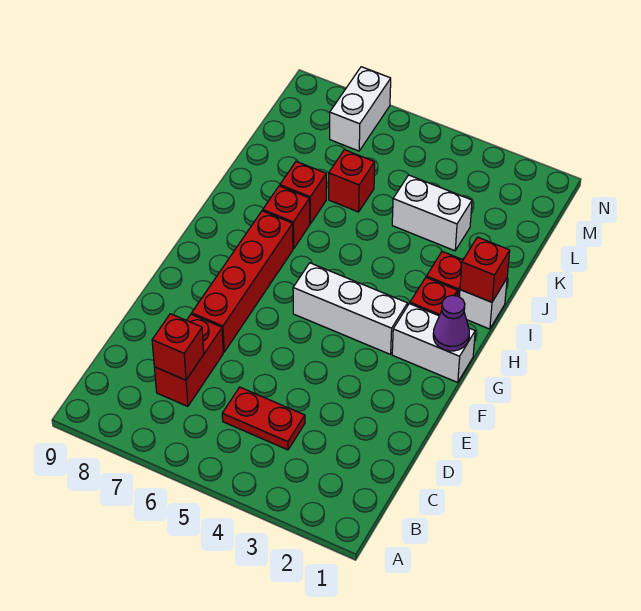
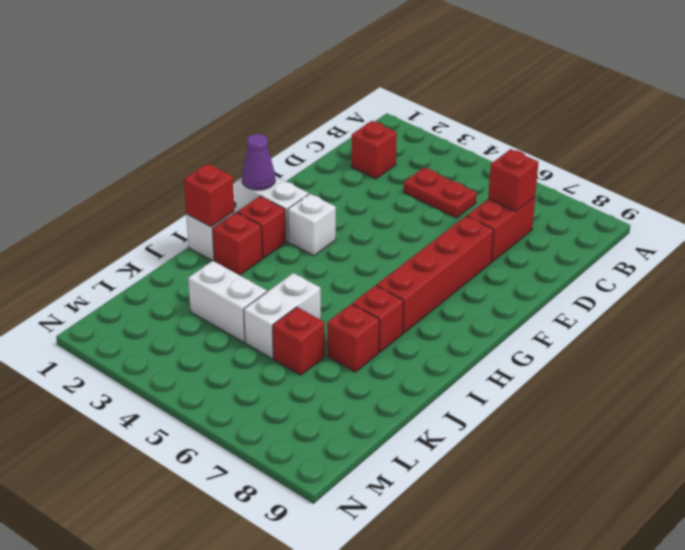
none -> red brick C2 level 1
white brick G3:G5 level 1 -> white brick G3 level 1
white brick M7:N7 level 1 -> white brick J5:K5 level 1

